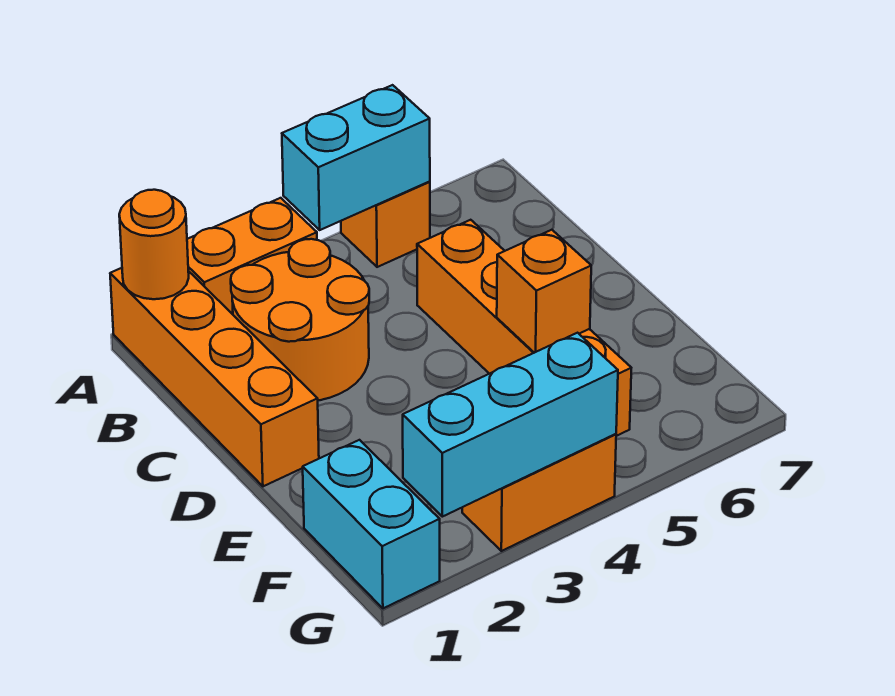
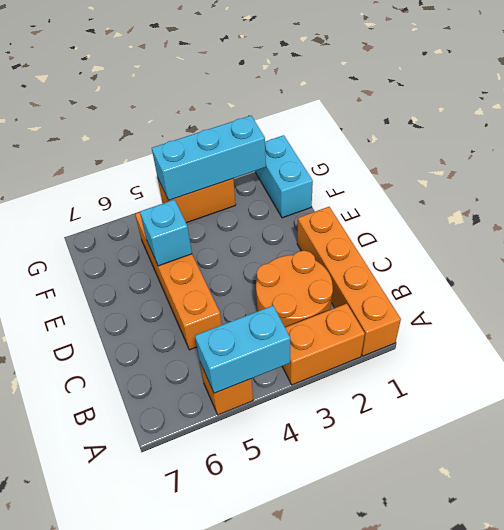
orange round brick A1 level 2 -> none
orange brick E5 level 2 -> cyan brick E5 level 2

